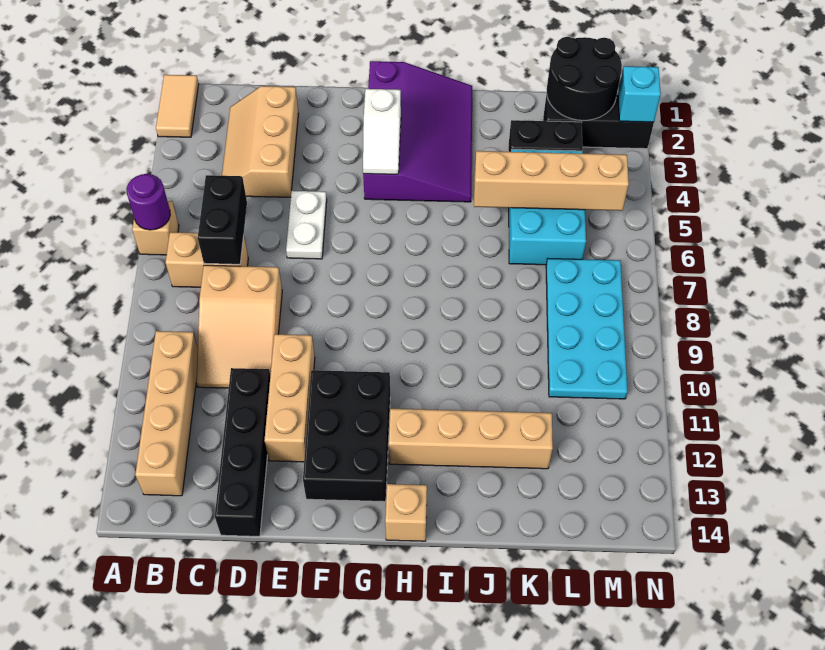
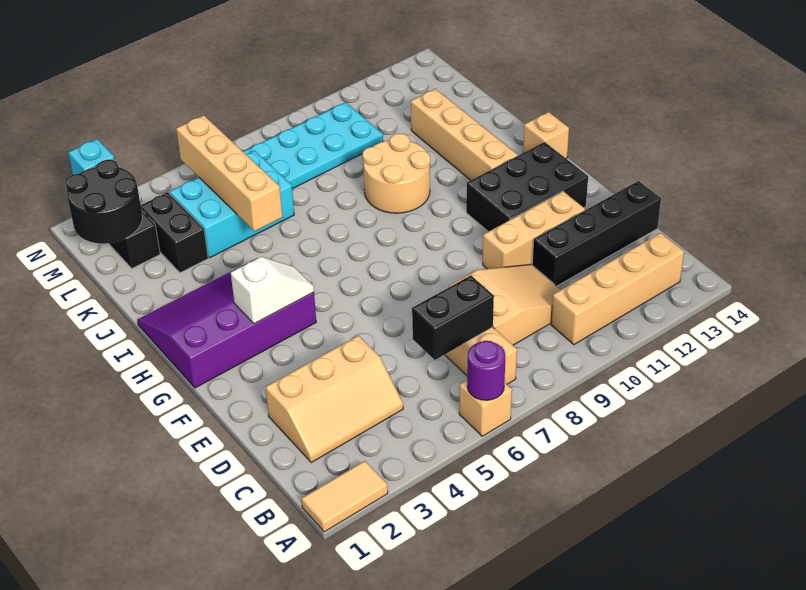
white plate E5:E6 level 1 -> none
none -> tan round brick I9:J10 level 1

